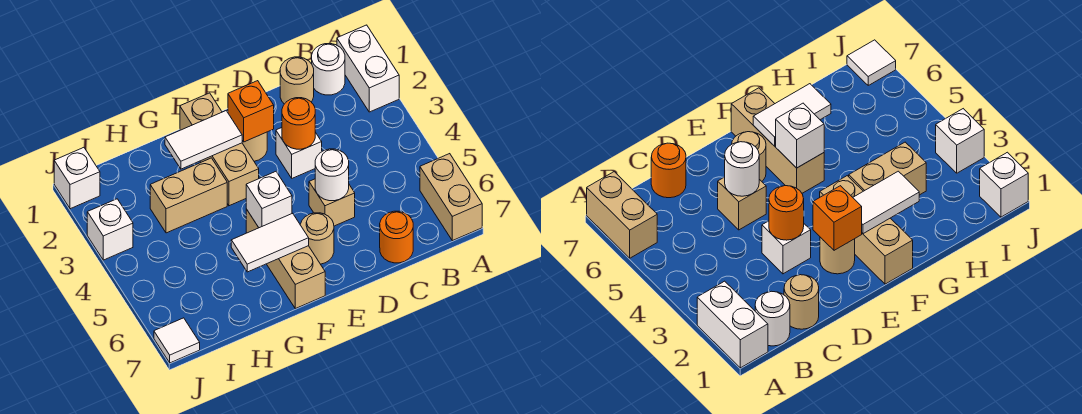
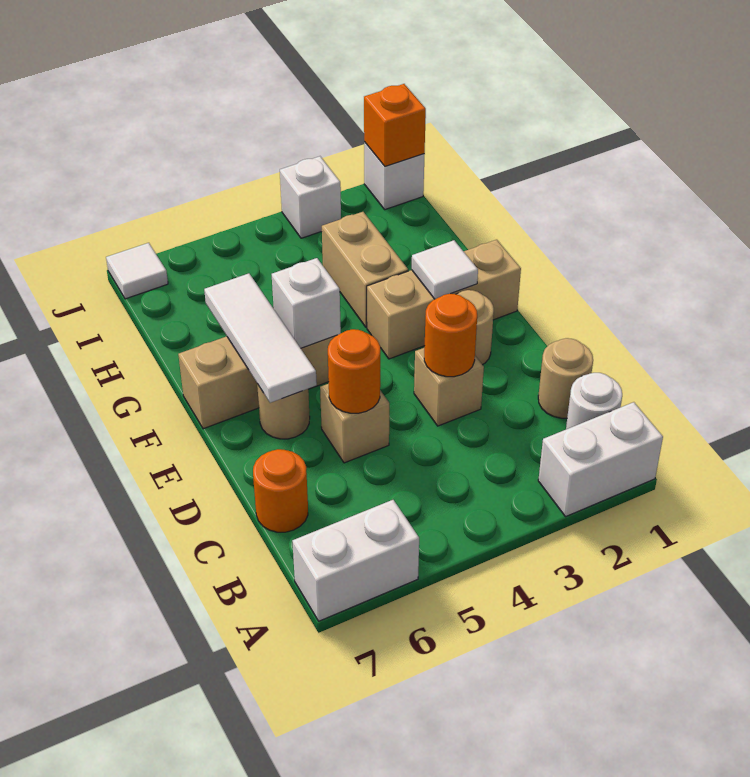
tan brick A6:A7 level 1 -> white brick A6:A7 level 1
white brick D3 level 1 -> tan brick D3 level 1
white round brick D5 level 2 -> orange round brick D5 level 2
orange brick E2 level 2 -> orange brick J1 level 2
white tile F2:G2 level 2 -> white tile F2 level 2
white tile F6:G6 level 2 -> white tile E6:G6 level 2

